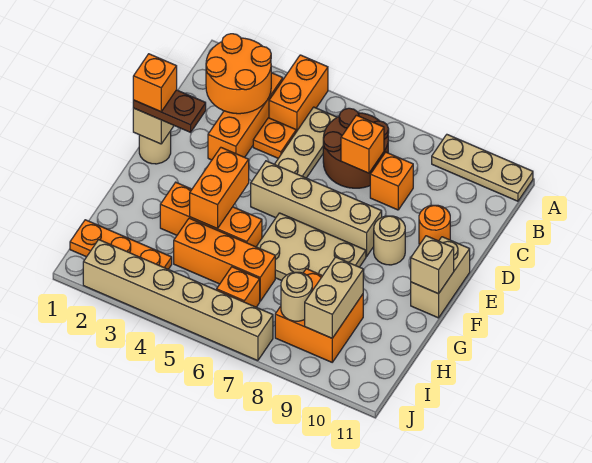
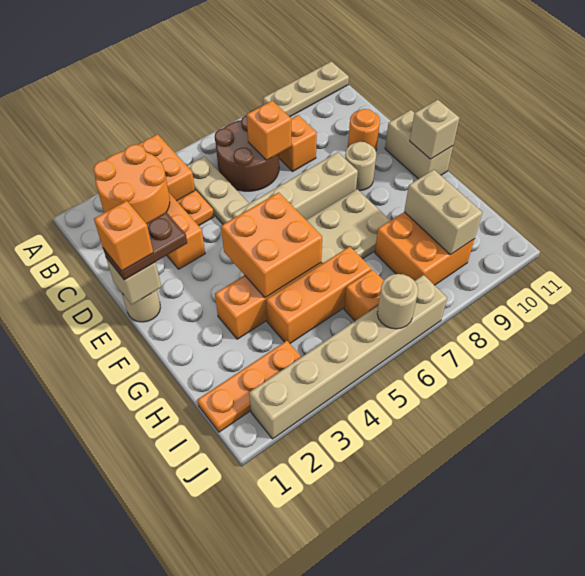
orange brick F4:G4 level 2 -> orange brick F4:G5 level 2
tan round brick I8 level 2 -> tan round brick J6 level 2

